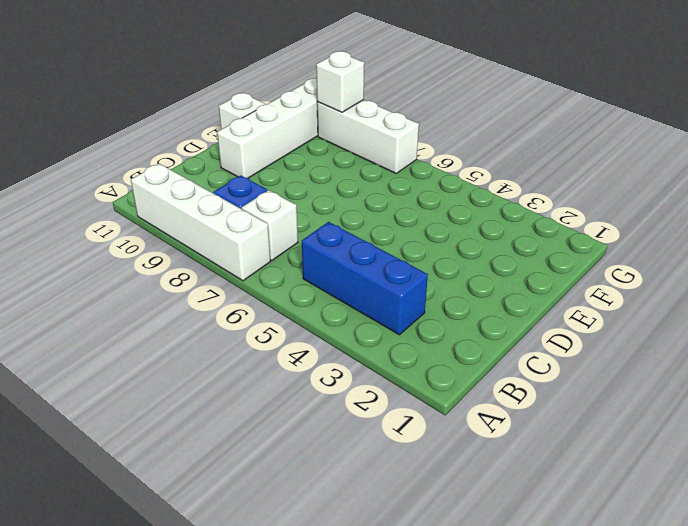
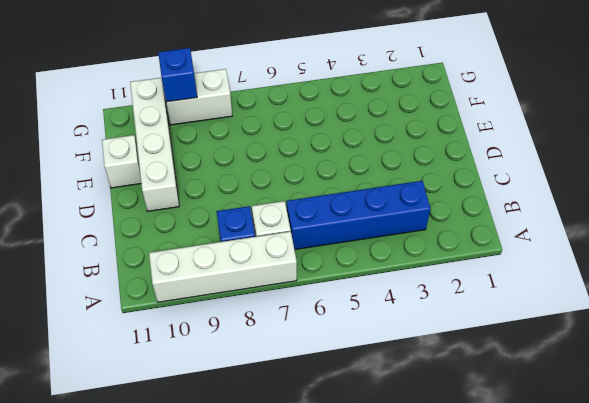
blue brick B3:B5 level 1 -> blue brick B3:B6 level 1
white brick G7:G9 level 1 -> white brick G8:G9 level 1
white brick G9 level 2 -> blue brick G9 level 2

